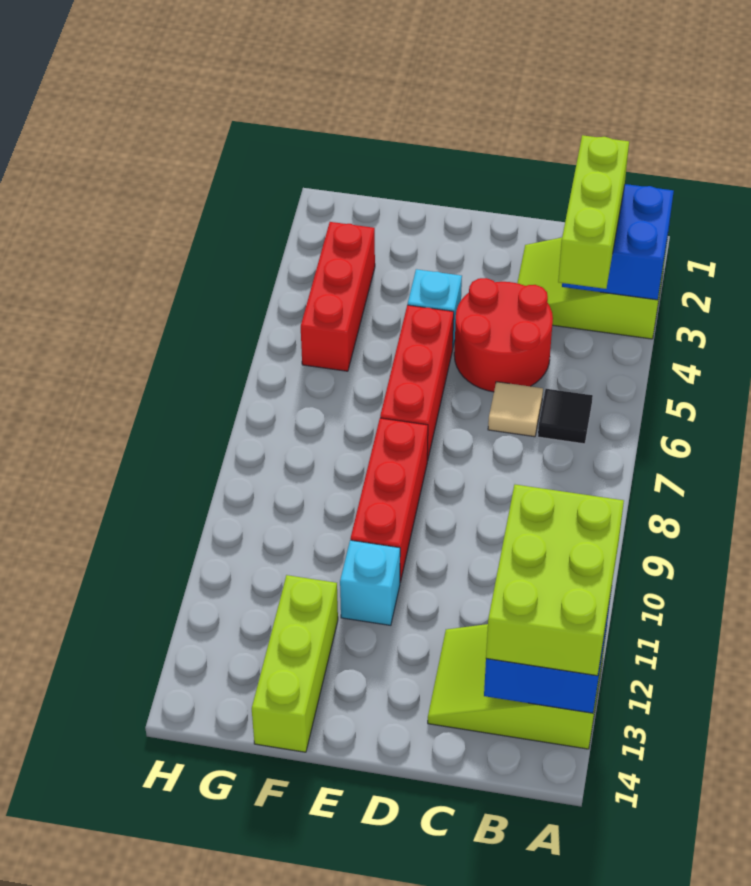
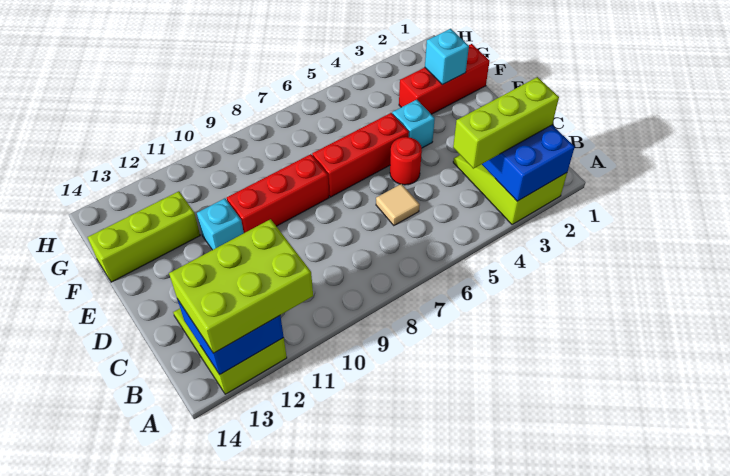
black tile B6 level 1 -> none
red round brick C4:D5 level 1 -> red round brick D5 level 1
none -> cyan brick F2 level 2
red brick G3:G5 level 1 -> red brick F1:F3 level 1

